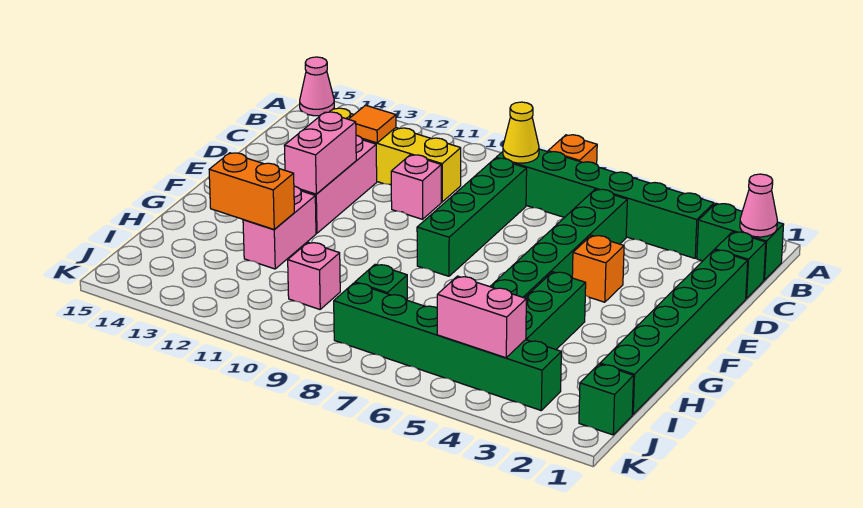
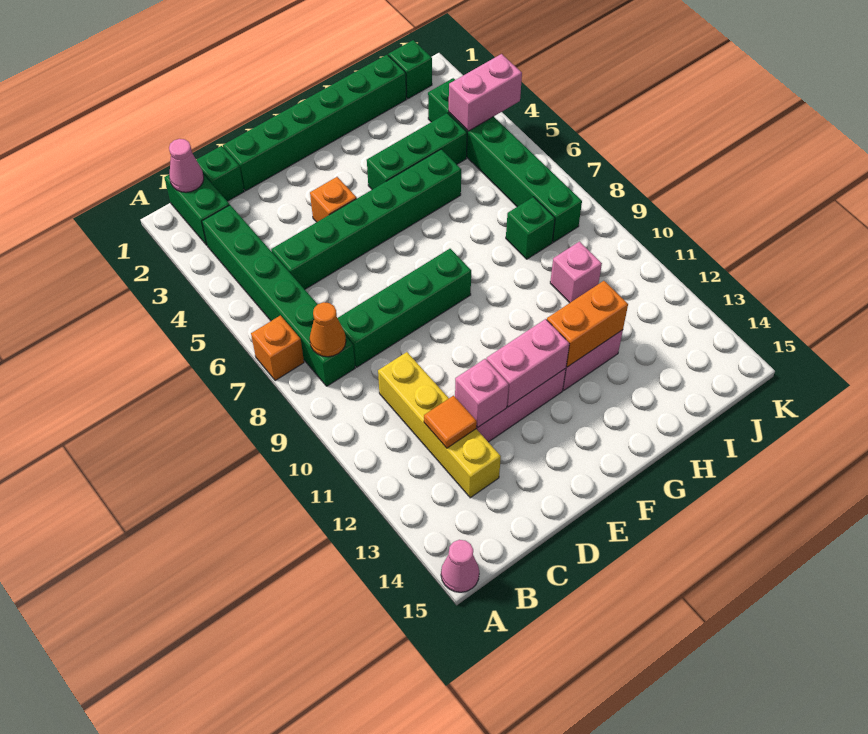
yellow cone B8 level 2 -> orange cone B8 level 2
pink brick D10 level 1 -> pink brick D12 level 2
orange brick H12:H13 level 2 -> orange brick G12:H12 level 2
pink brick J4:J5 level 2 -> pink brick J4:K4 level 2

